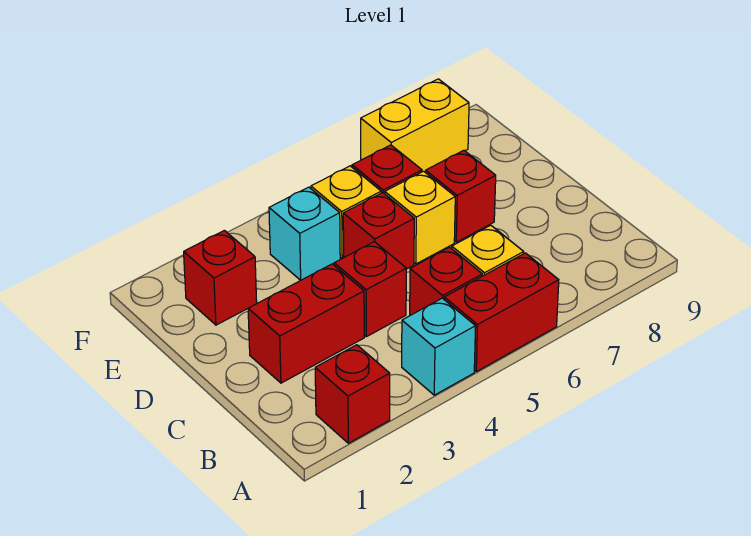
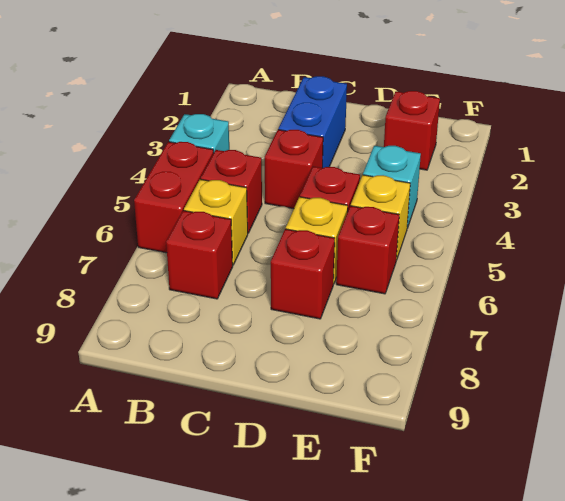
red brick A2 level 1 -> red brick B7 level 1
red brick C2:C3 level 1 -> blue brick C2:C3 level 1
yellow brick F7:F8 level 1 -> none

